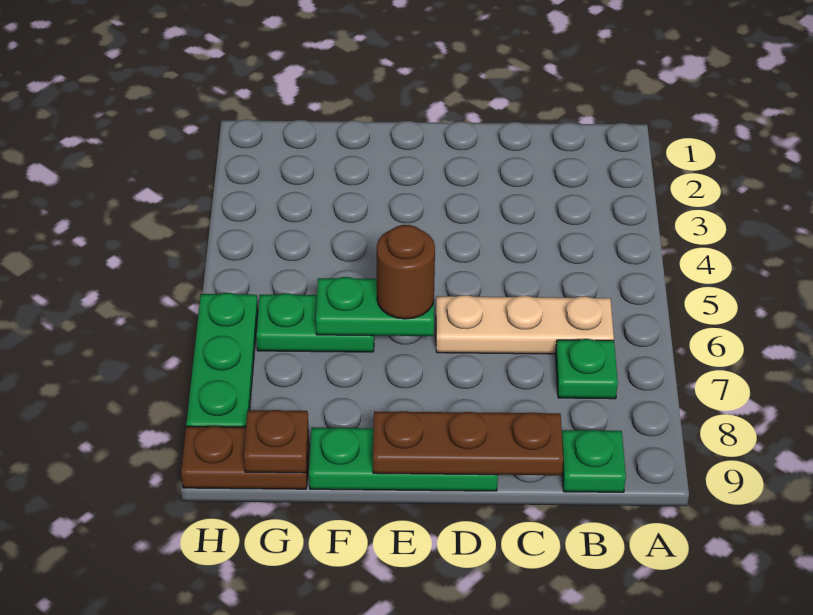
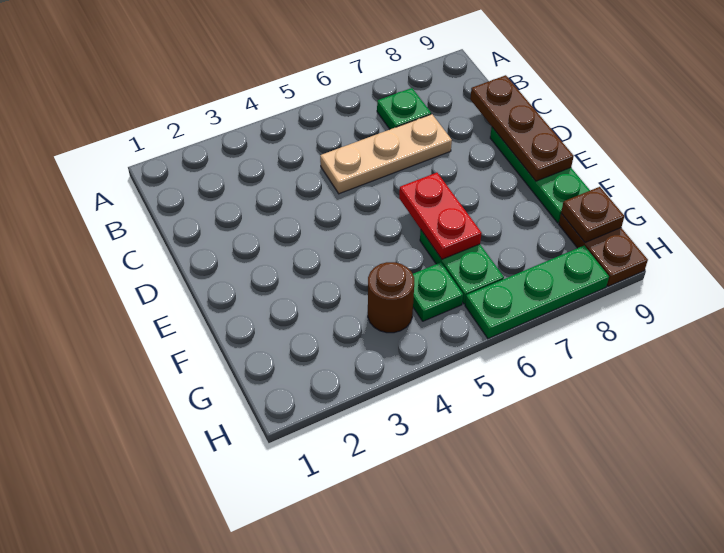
tan plate B6:D6 level 1 -> tan plate C5:C7 level 1
green plate B9 level 1 -> green plate G5 level 1
green plate E6:F6 level 2 -> red plate E6:F6 level 2
brown round brick E6 level 3 -> brown round brick G4 level 1

